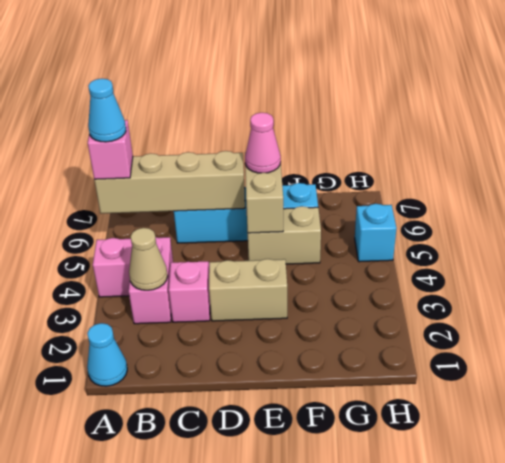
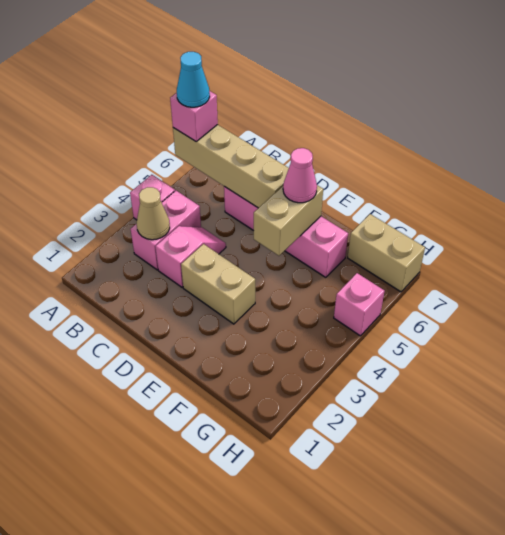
cyan cone A1 level 1 -> none
cyan brick C6:F6 level 1 -> pink brick C6:F6 level 1
tan brick E5:F5 level 1 -> tan brick G7:H7 level 1
cyan brick H5 level 1 -> pink brick H5 level 1

